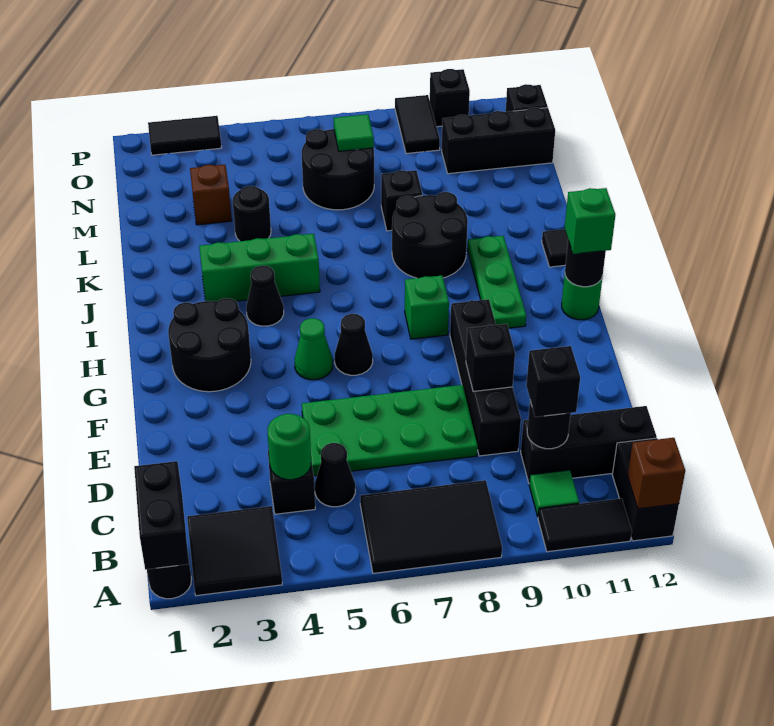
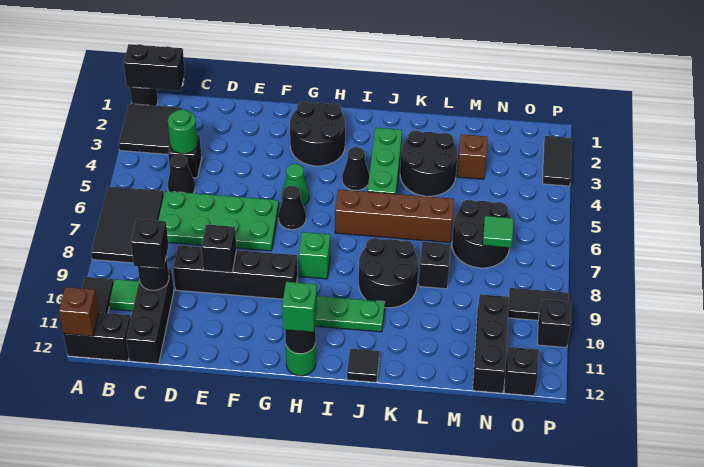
green plate D5:E8 level 1 -> green plate C6:F7 level 1
none -> brown brick I6:L6 level 1
black round brick L4 level 1 -> black round brick K3:L4 level 1

